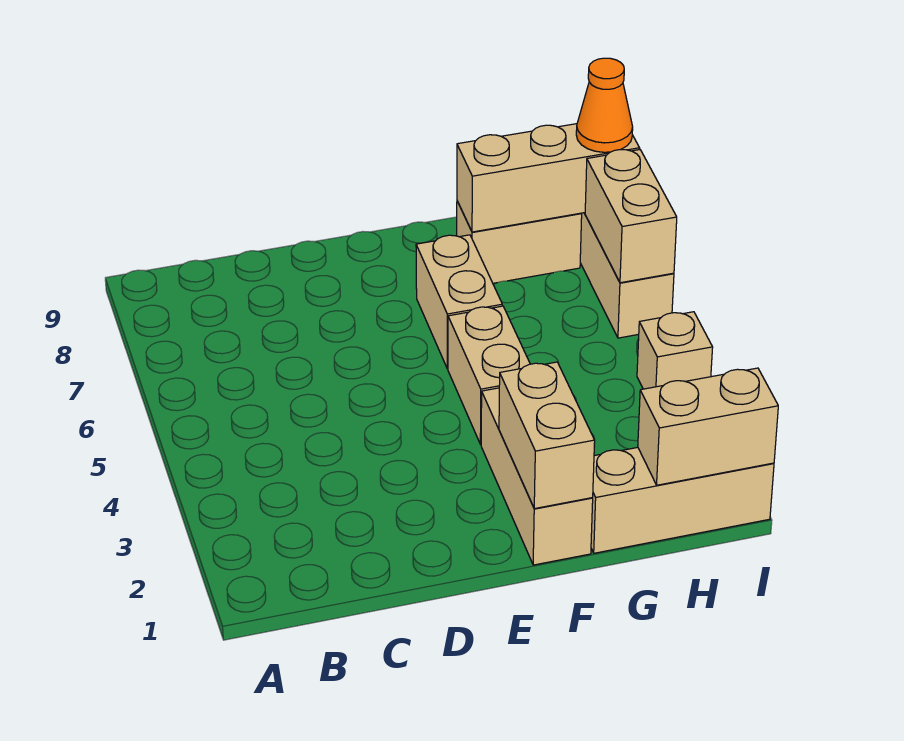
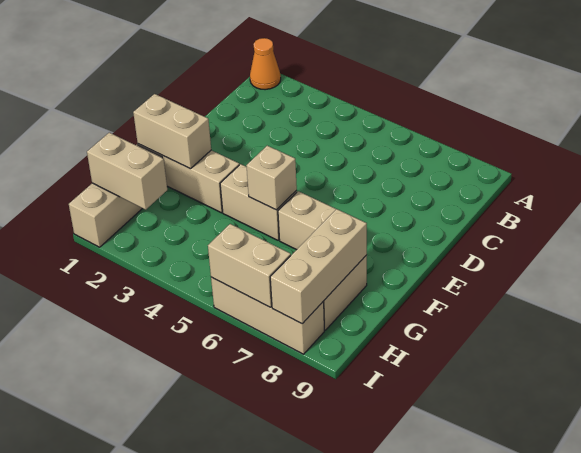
tan brick H1:I1 level 2 -> tan brick H1:H2 level 2
tan brick I4 level 1 -> tan brick F5 level 2
orange cone I8 level 3 -> orange cone A1 level 1

